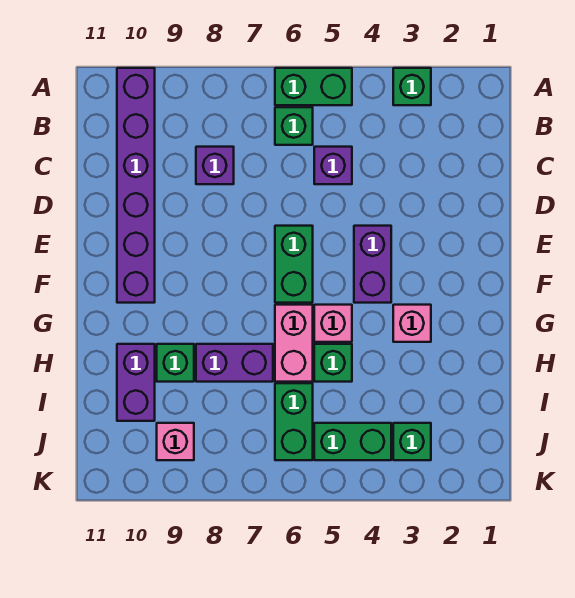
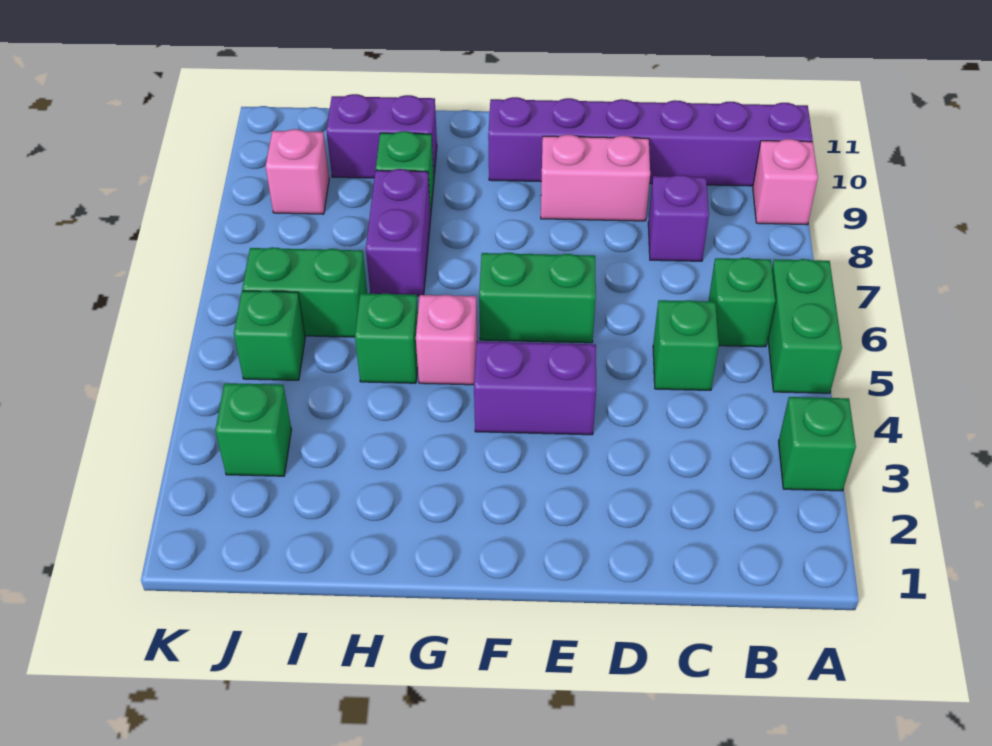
purple brick C5 level 1 -> green brick C5 level 1
pink brick G3 level 1 -> pink brick A9 level 1
pink brick G6:H6 level 1 -> pink brick D9:E9 level 1
green brick J4:J5 level 1 -> green brick J5 level 1

